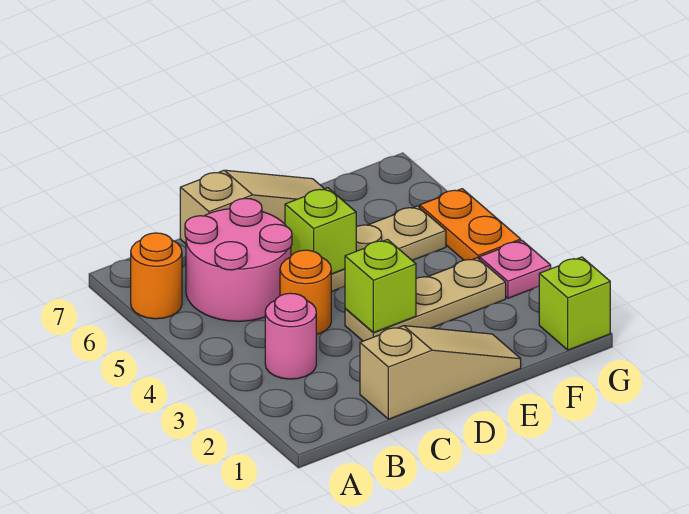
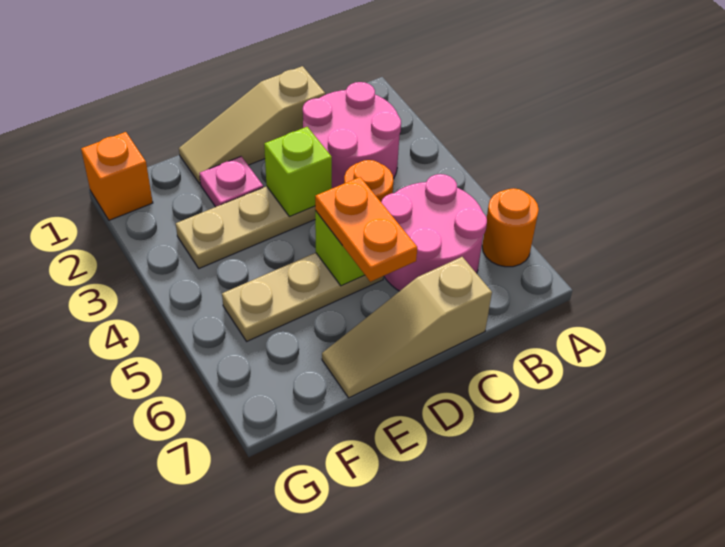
pink round brick B3 level 1 -> pink round brick B2:C3 level 1
lime brick G1 level 1 -> orange brick G1 level 1
pink plate G3 level 1 -> pink plate E2 level 1
orange plate G4:G5 level 1 -> orange plate D5:D6 level 3

